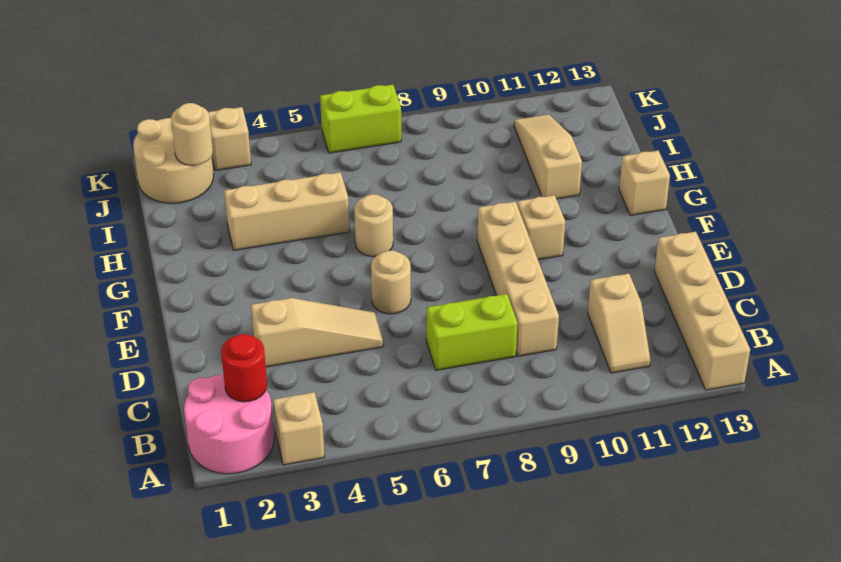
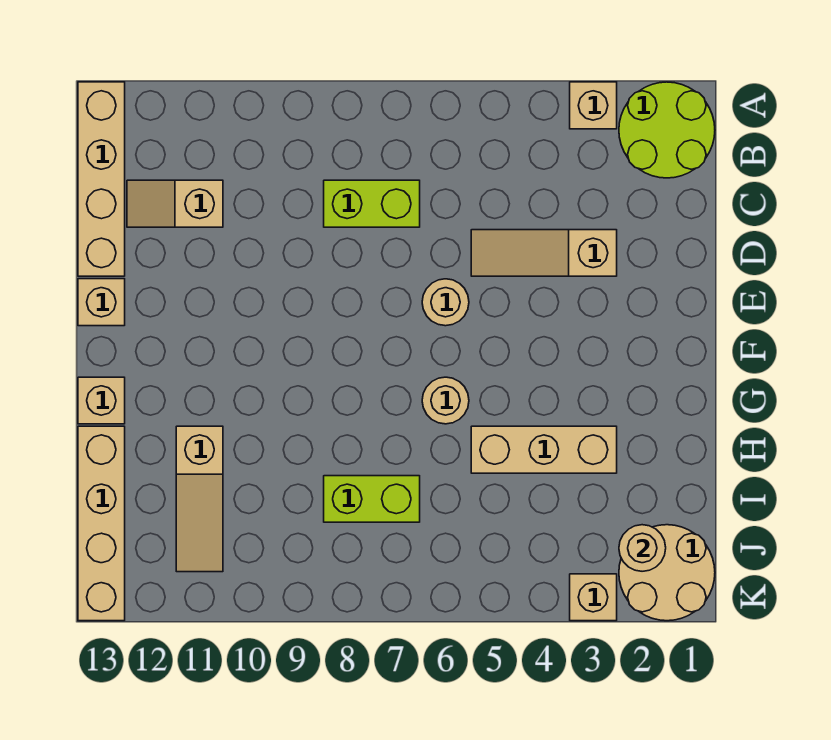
pink round brick A1:B2 level 1 -> lime round brick A1:B2 level 1
red round brick B2 level 2 -> none
tan slope B11:C11 level 1 top C -> tan slope C11:C12 level 1 top 11
tan brick C9:F9 level 1 -> tan brick H13:K13 level 1
tan brick F10 level 1 -> tan brick E13 level 1
lime brick K6:K7 level 1 -> lime brick I7:I8 level 1

